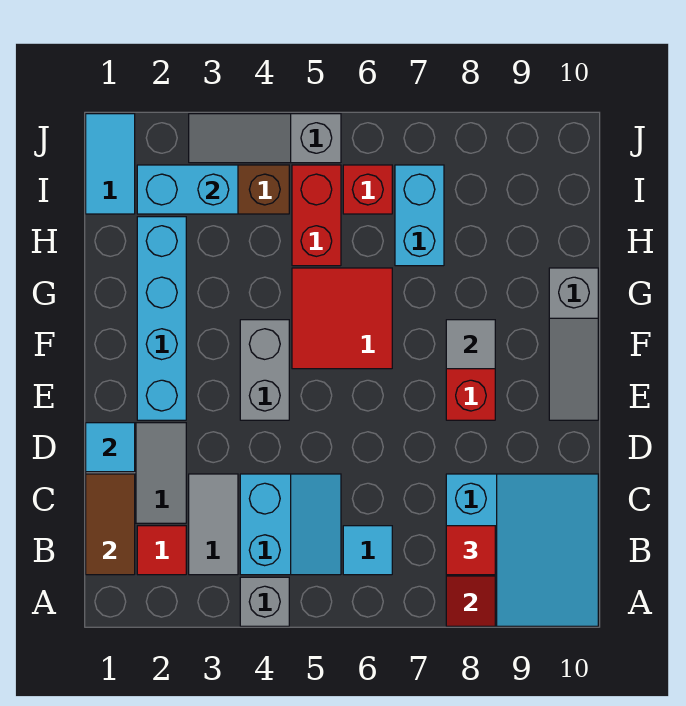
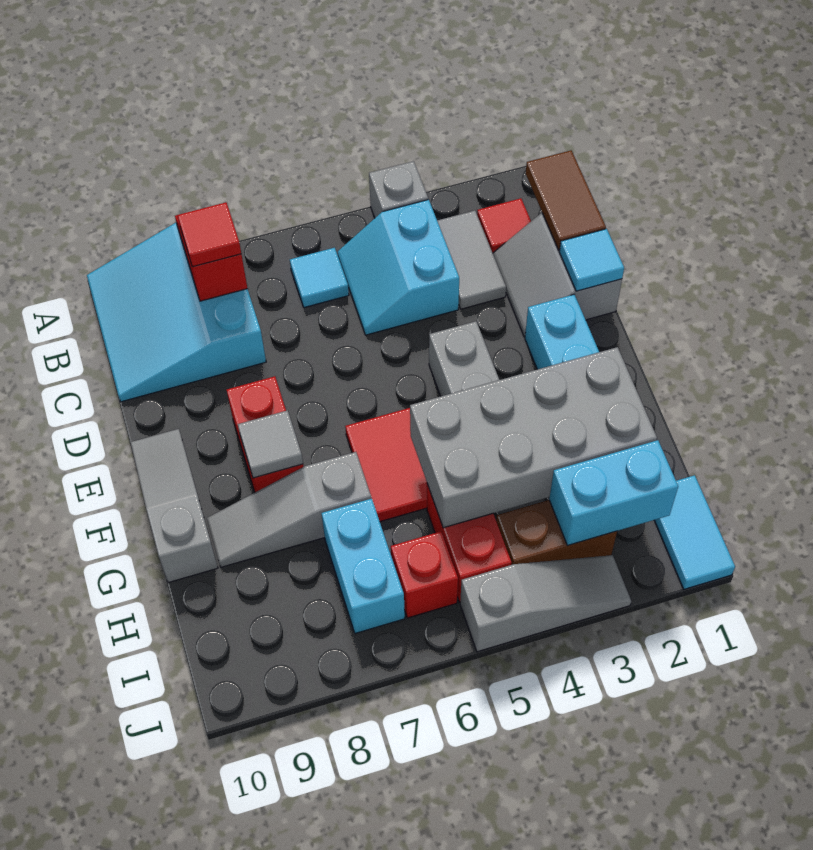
none -> grey brick G2:H5 level 2
none -> grey slope G7:G9 level 1 top 7

